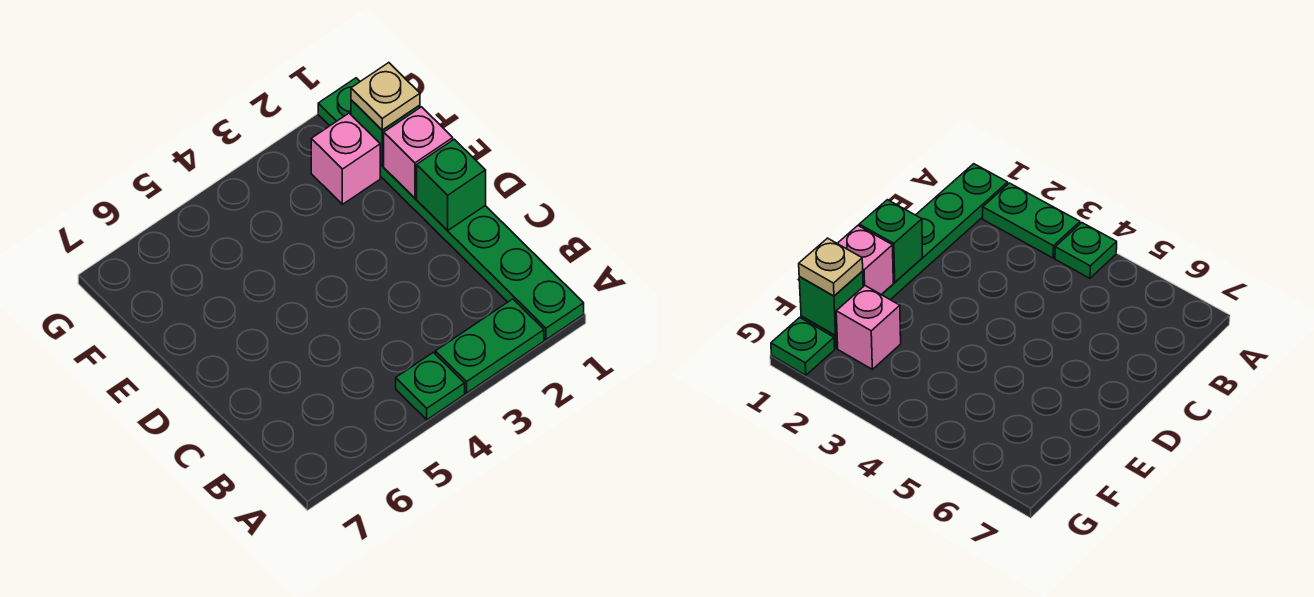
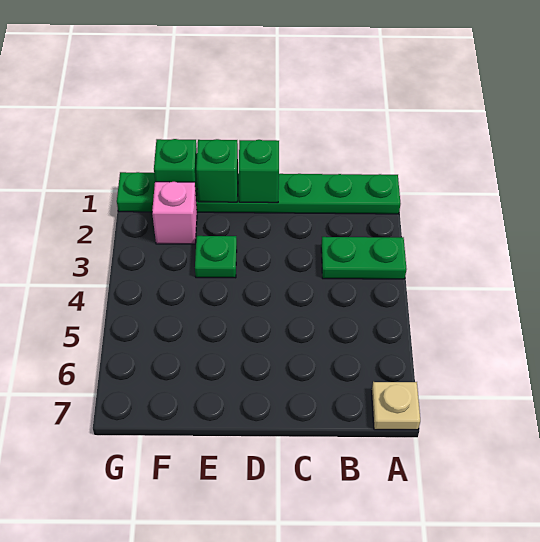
green plate A2:A3 level 1 -> green plate A3:B3 level 1
green plate A4 level 1 -> green plate E3 level 1
pink brick E1 level 2 -> green brick E1 level 2
tan plate F1 level 3 -> tan plate A7 level 1

